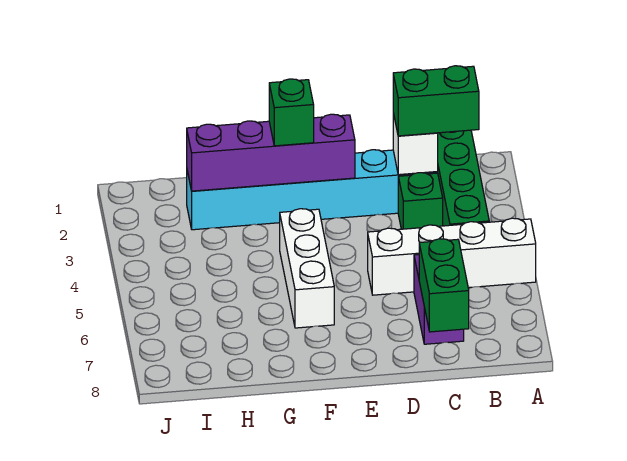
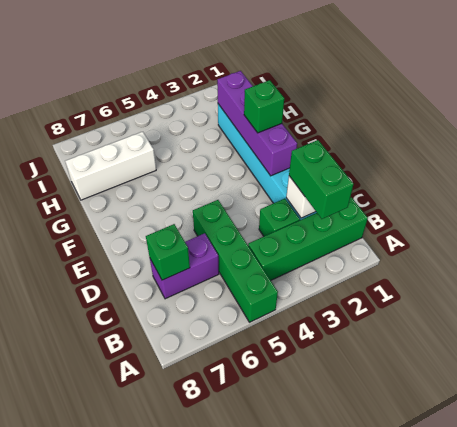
white brick A5:D5 level 1 -> green brick A5:D5 level 1
green brick C7:C8 level 2 -> green brick C7 level 2
white brick F4:F6 level 1 -> white brick H6:H8 level 1

